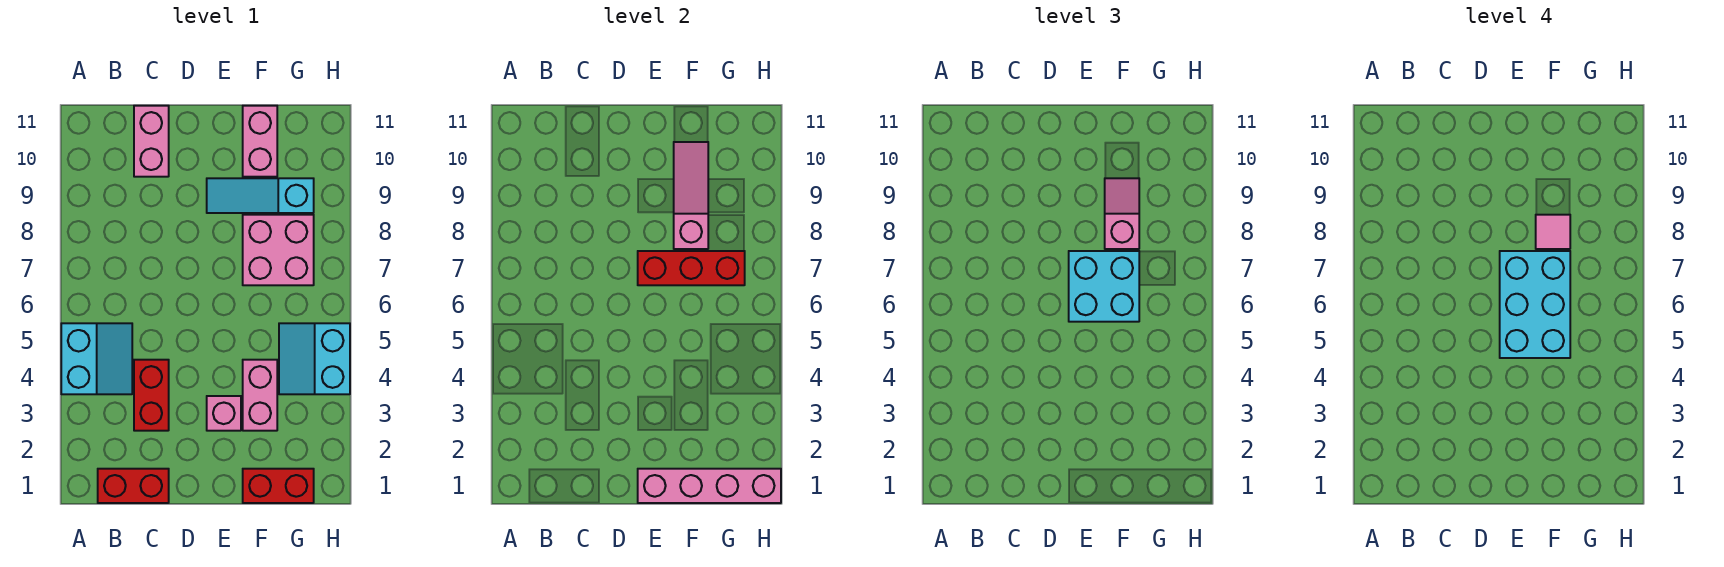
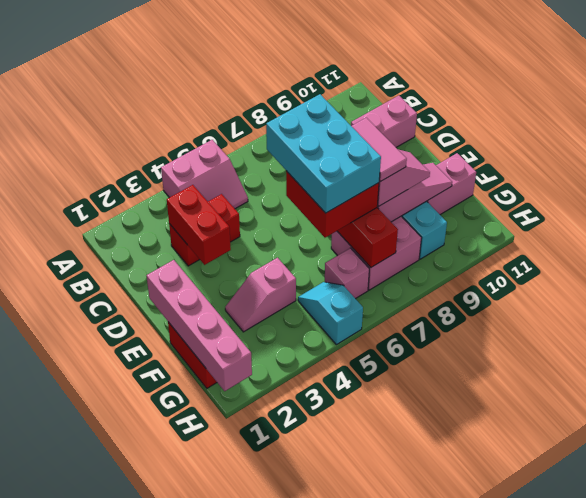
cyan slope A4:B5 level 1 top A -> pink slope A4:B5 level 1 top A
red brick B1:C1 level 1 -> red brick C3:D3 level 2
pink brick E3 level 1 -> pink brick G6 level 1
cyan brick E5:F7 level 4 -> cyan brick D6:F7 level 4
cyan brick E6:F7 level 3 -> red brick E6:F7 level 3
pink brick F3:F4 level 1 -> pink slope F3:F4 level 1 top 4
pink tile F8 level 4 -> pink tile E8:F8 level 4
cyan slope G4:H5 level 1 top H -> cyan slope G5:H5 level 1 top H

